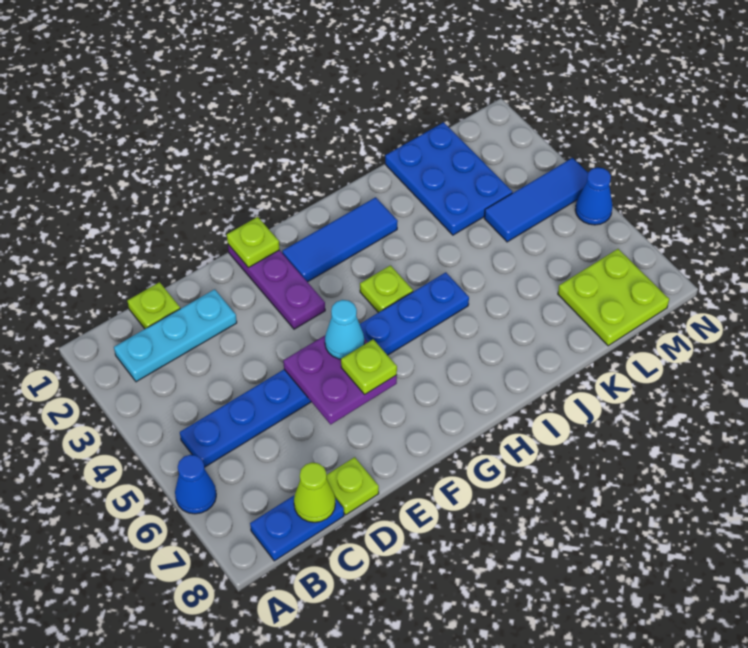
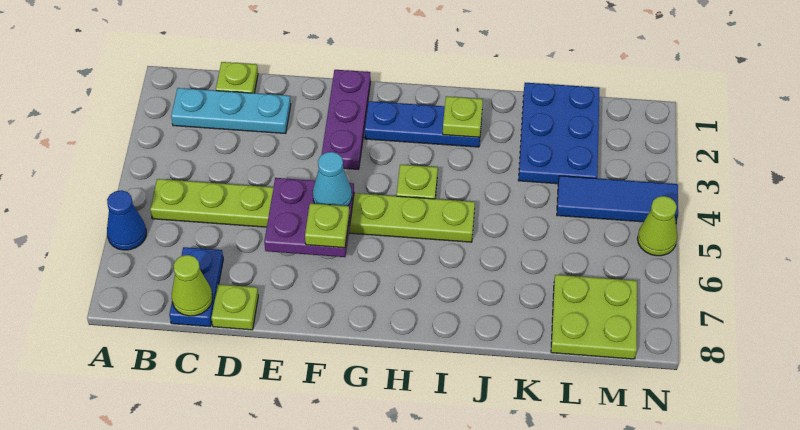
blue plate B5:I5 level 1 -> lime plate B5:I5 level 1
blue plate B8:C8 level 1 -> blue plate C7:C8 level 1
lime plate F1 level 2 -> lime plate I2 level 2
blue tile G2:I2 level 1 -> blue plate G2:I2 level 1
blue cone N5 level 1 -> lime cone N5 level 1

